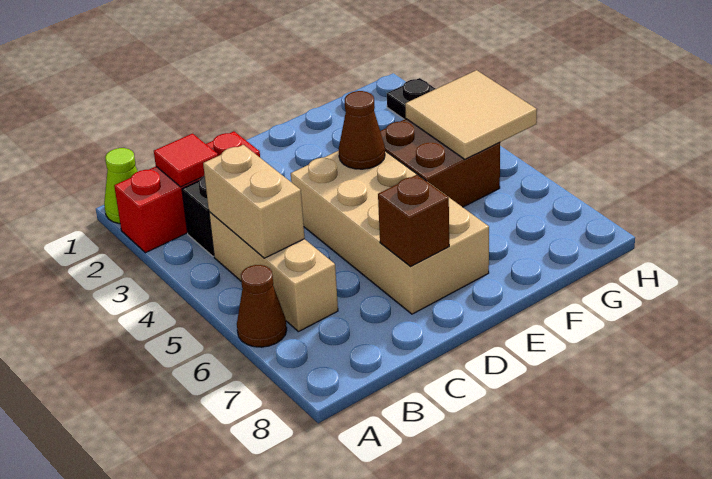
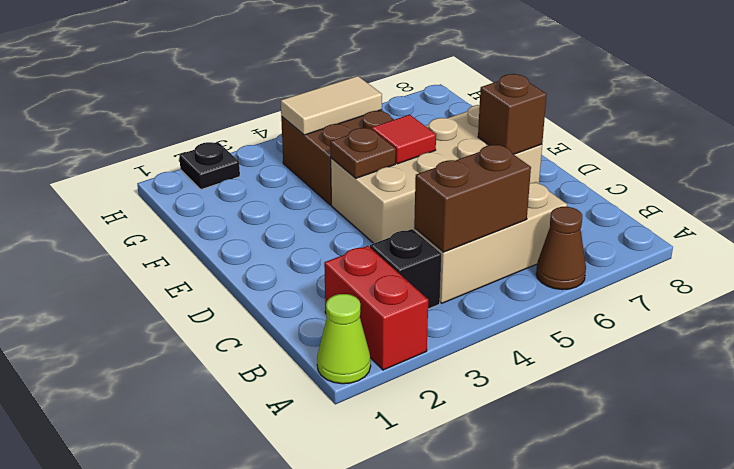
red brick A2:C2 level 1 -> red brick A2:B2 level 1
red tile B2 level 2 -> red tile E5 level 2
tan brick B4:B5 level 2 -> brown brick B4:B5 level 2
brown cone E4 level 2 -> brown plate E4 level 2
tan tile G4:H5 level 2 -> tan tile G4:G5 level 2

